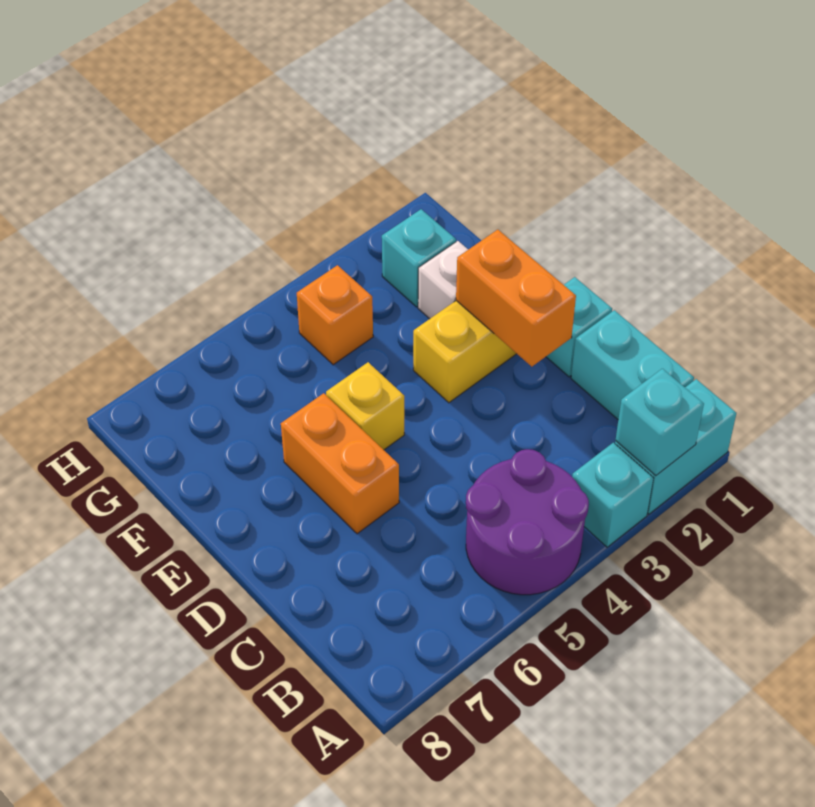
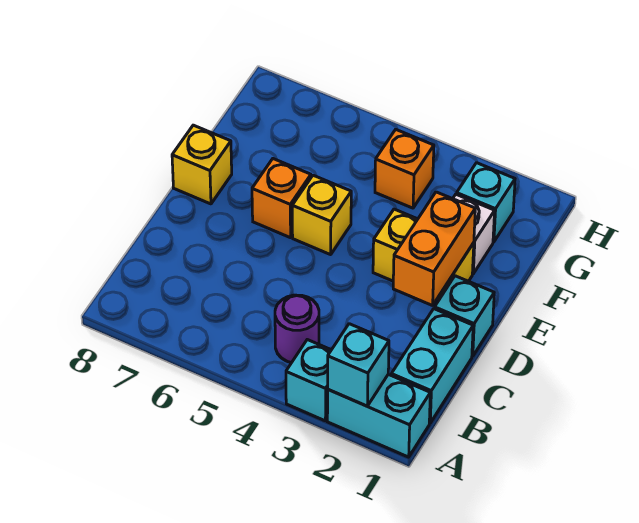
purple round brick A4:B5 level 1 -> purple round brick B4 level 1
orange brick D6:E6 level 1 -> orange brick E6 level 1
none -> yellow brick E8 level 1

